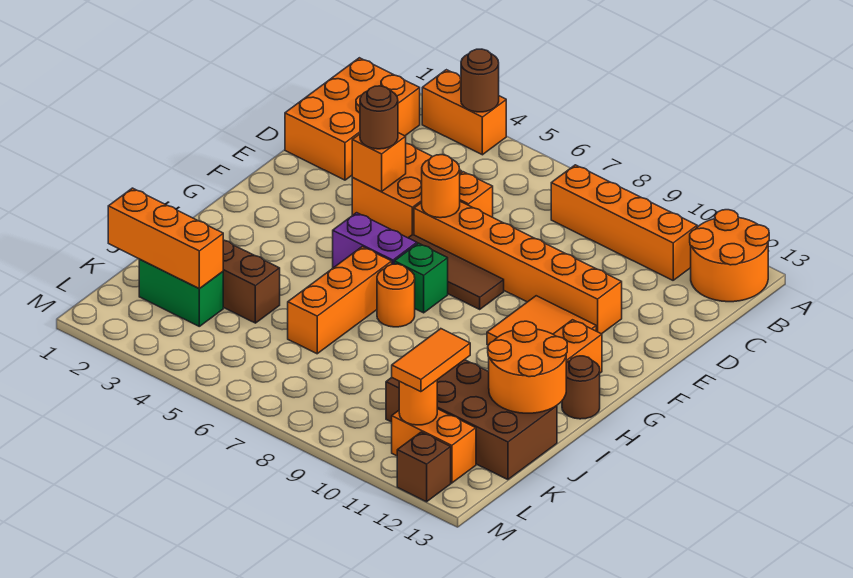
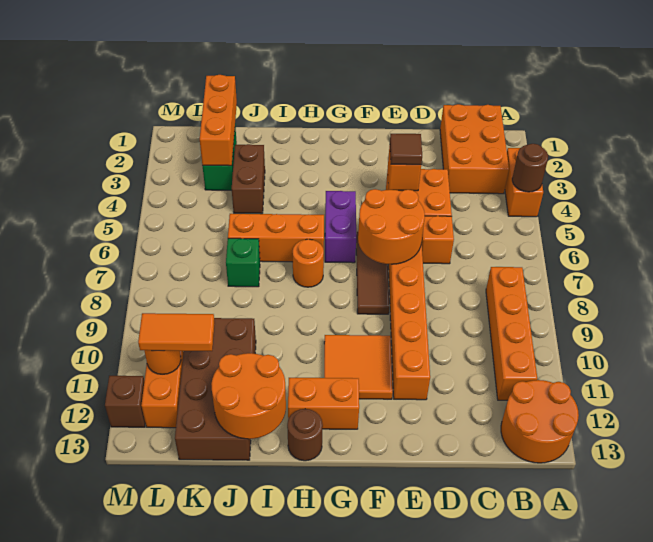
orange brick B1:D2 level 1 -> orange brick B1:C3 level 1
brown round brick E4 level 3 -> brown tile E4 level 3
orange round brick E6 level 2 -> orange round brick E6:F7 level 2
green brick G7 level 1 -> green brick J7 level 1

